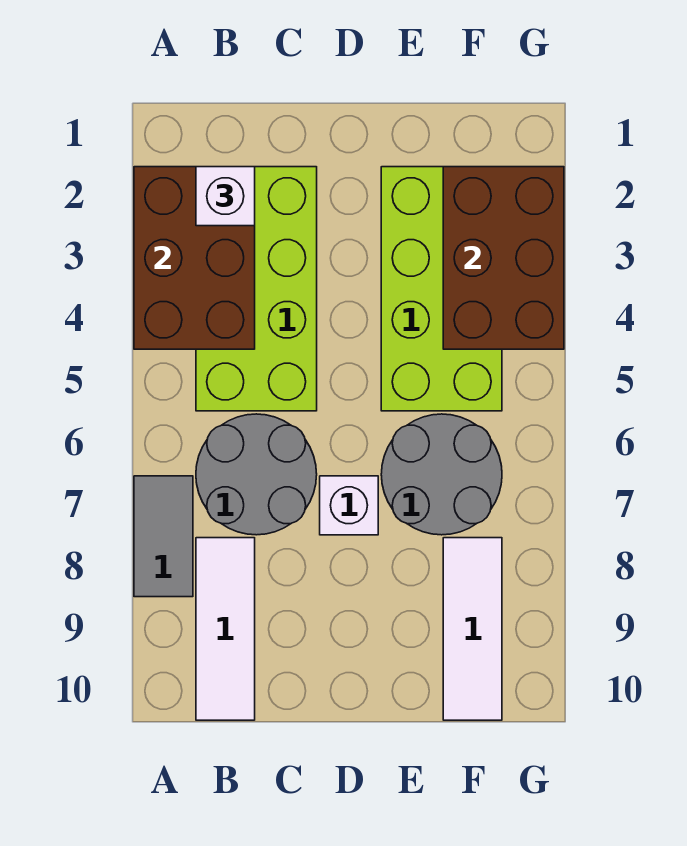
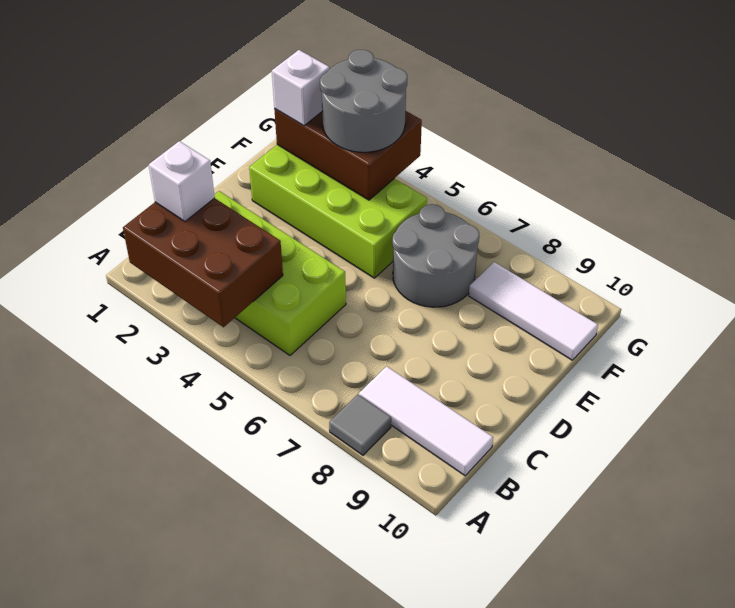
grey tile A7:A8 level 1 -> grey tile A8 level 1
grey round brick B6:C7 level 1 -> grey round brick F3:G4 level 3
white brick D7 level 1 -> white brick F2 level 3

